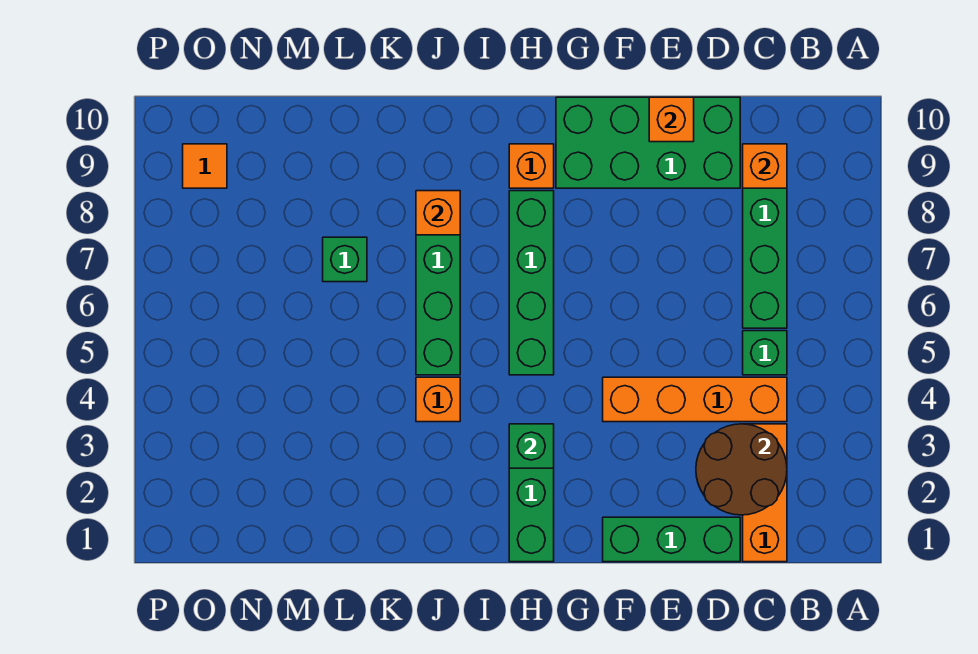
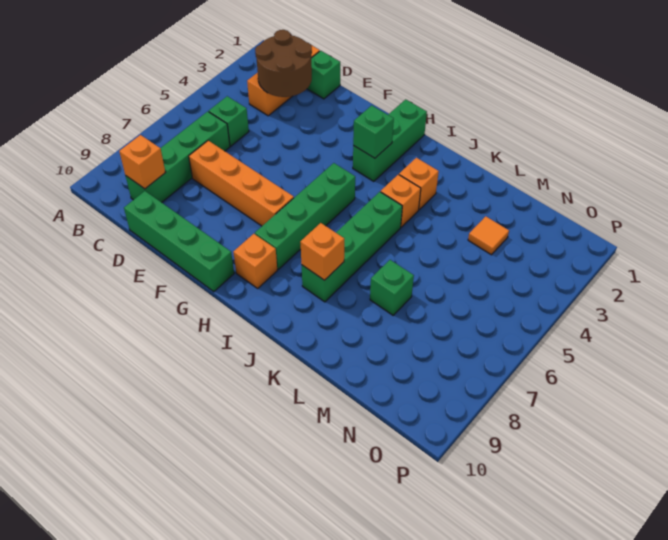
orange brick C4:F4 level 1 -> orange brick D7:G7 level 1
green brick D1:F1 level 1 -> green brick D1 level 1
green brick D9:G10 level 1 -> green brick D10:G10 level 1
orange brick E10 level 2 -> orange brick J3 level 1
orange tile O9 level 1 -> orange tile M3 level 1

